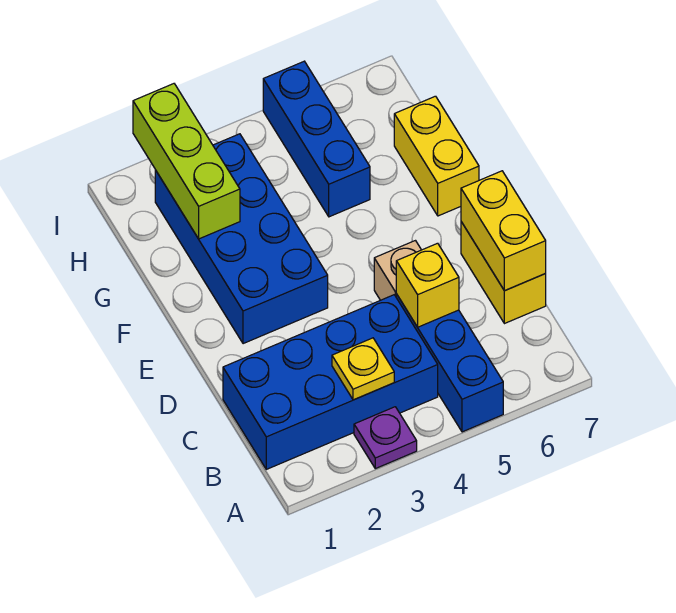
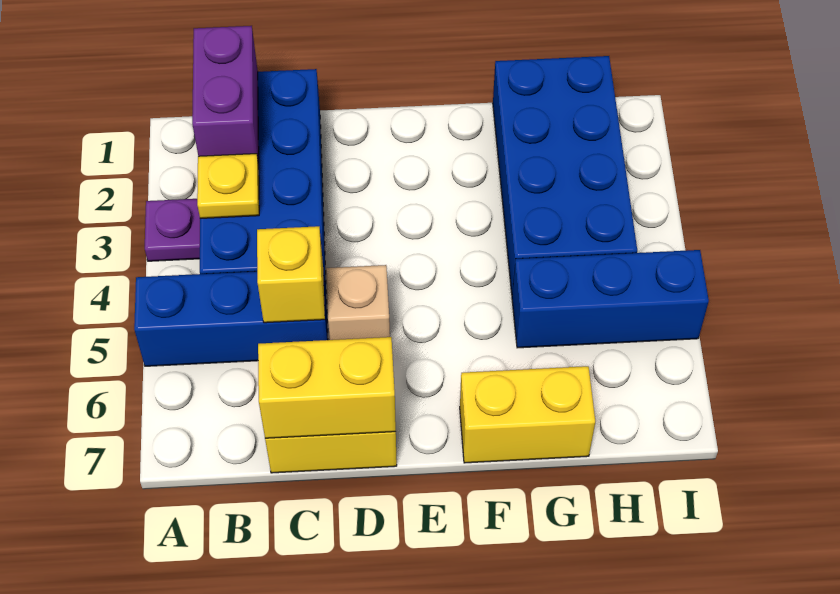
none -> purple brick B1:B2 level 2
blue brick E2:H3 level 1 -> blue brick G1:H4 level 1
lime brick G2:I2 level 2 -> none

